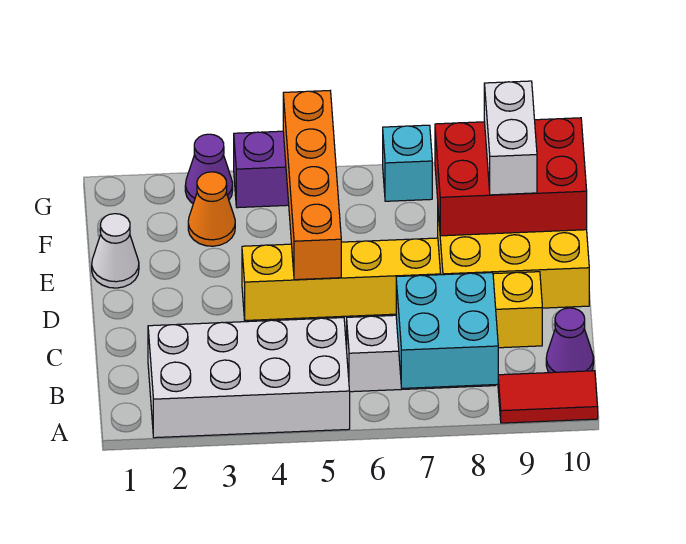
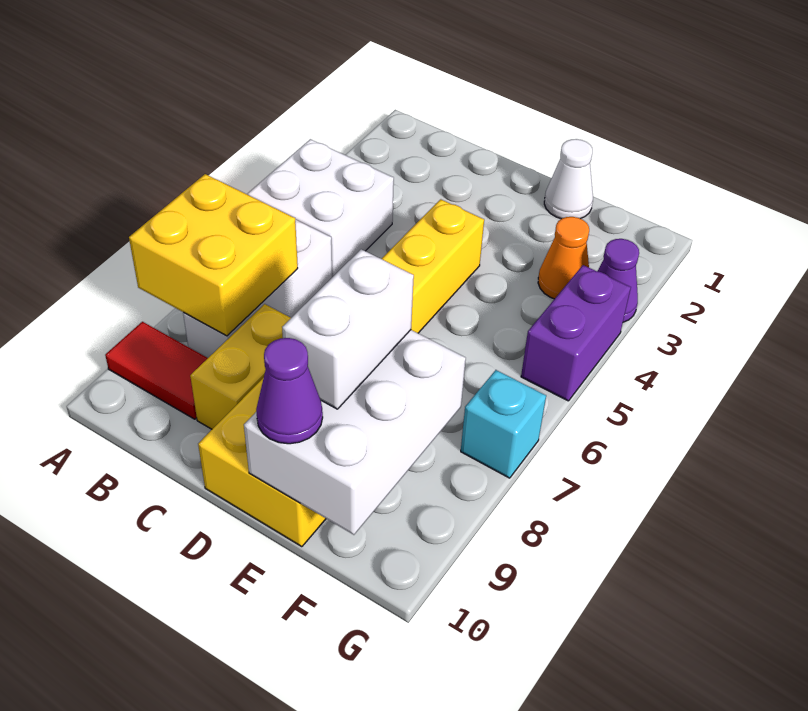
white brick A2:B5 level 1 -> white brick A4:B5 level 1
cyan brick A7:B8 level 2 -> yellow brick A7:B8 level 2
red tile A9:A10 level 1 -> red tile A9:B9 level 1
purple cone B10 level 1 -> purple cone E10 level 3
orange brick D5:G5 level 2 -> none
red brick E8:F10 level 2 -> white brick E8:F10 level 2
white brick E9:F9 level 3 -> white brick E8:E9 level 3

